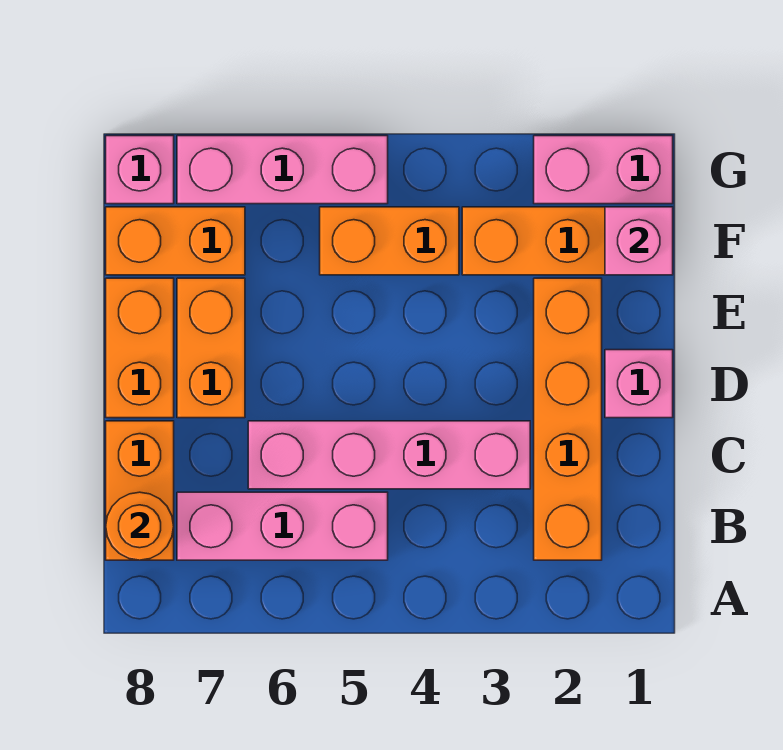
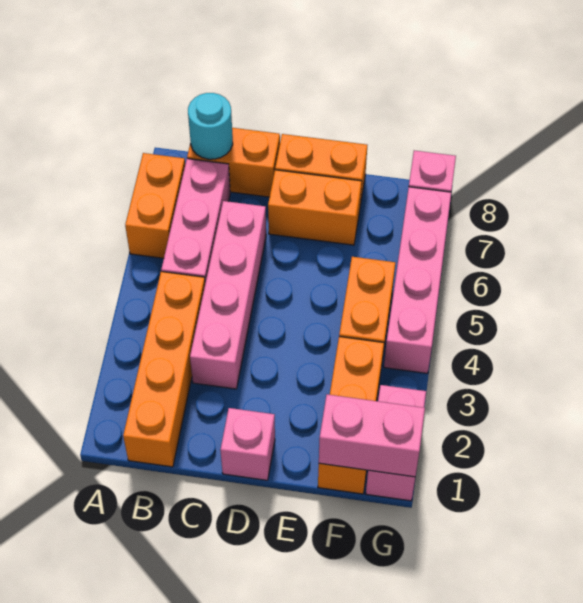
orange brick B2:E2 level 1 -> orange brick B1:B4 level 1
orange round brick B8 level 2 -> cyan round brick B8 level 2
pink brick F1 level 2 -> pink brick F1:G1 level 2
orange brick F7:F8 level 1 -> orange brick A6:A7 level 1
pink brick G5:G7 level 1 -> pink brick G4:G7 level 1

